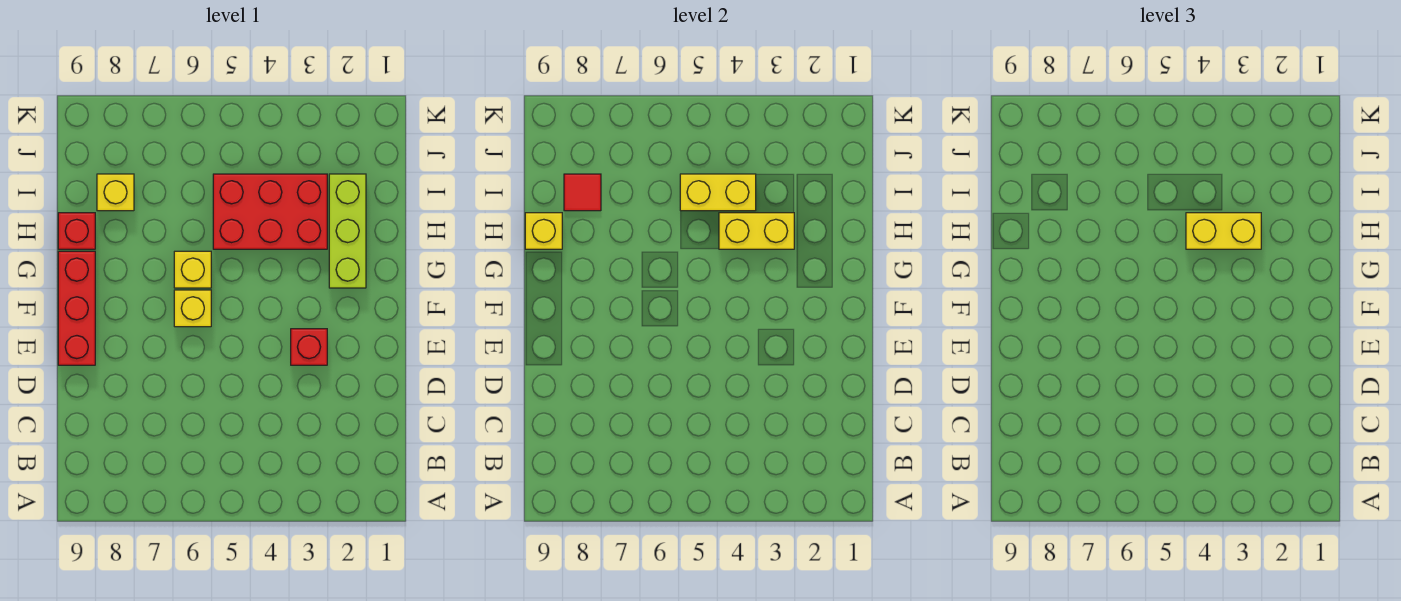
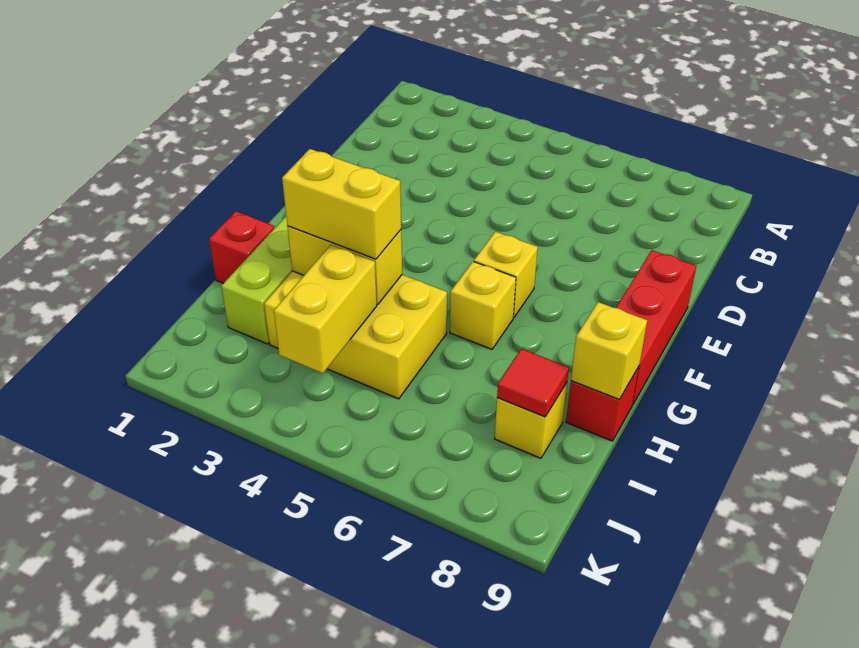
red brick E3 level 1 -> red brick H1 level 1
red brick H3:I5 level 1 -> yellow brick H3:I5 level 1
yellow brick I4:I5 level 2 -> yellow brick I4:J4 level 2

